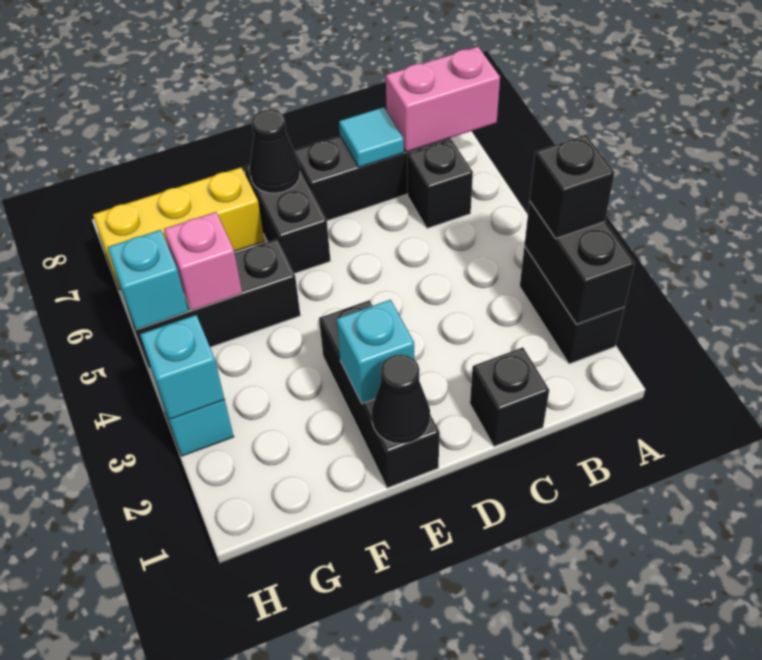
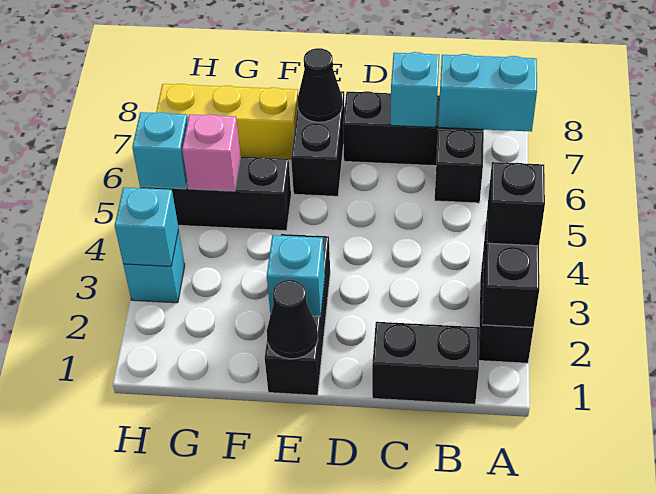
pink brick A7:B7 level 2 -> cyan brick A7:B7 level 2
black brick C1 level 1 -> black brick B1:C1 level 1
cyan tile C7 level 2 -> cyan brick C7 level 2

